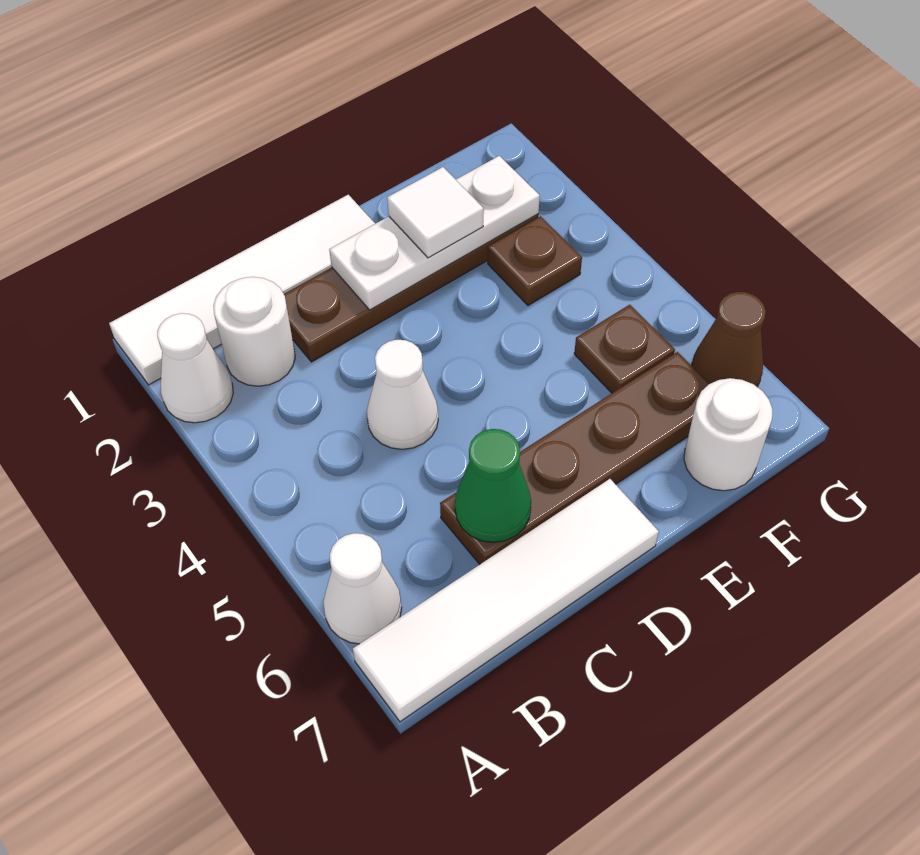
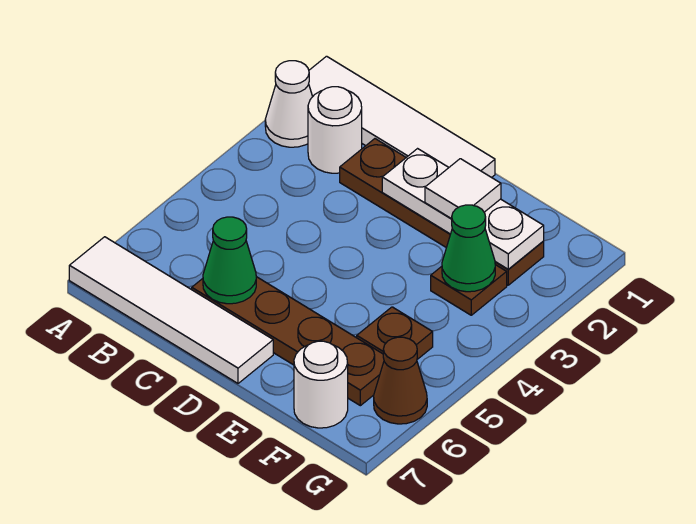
white cone A6 level 1 -> none
white cone C4 level 1 -> none
none -> green cone F3 level 2

